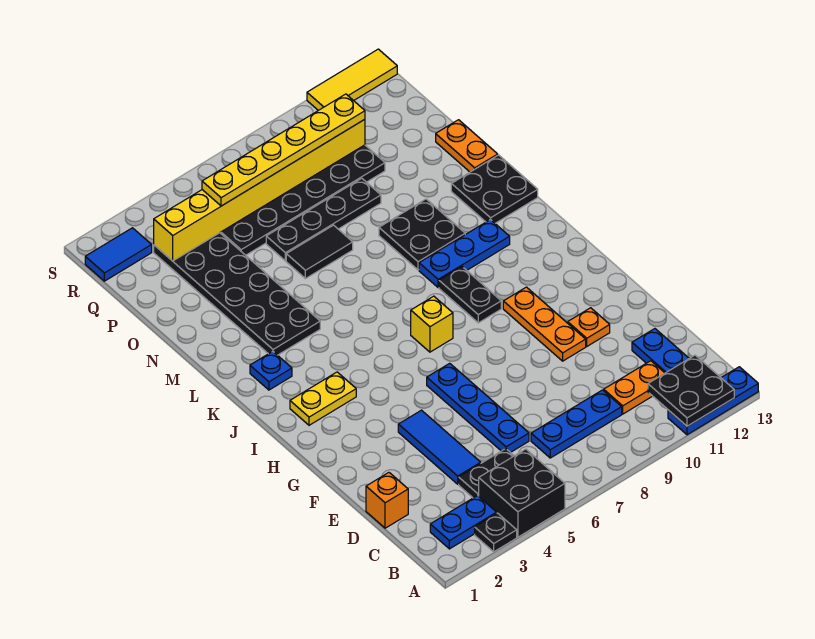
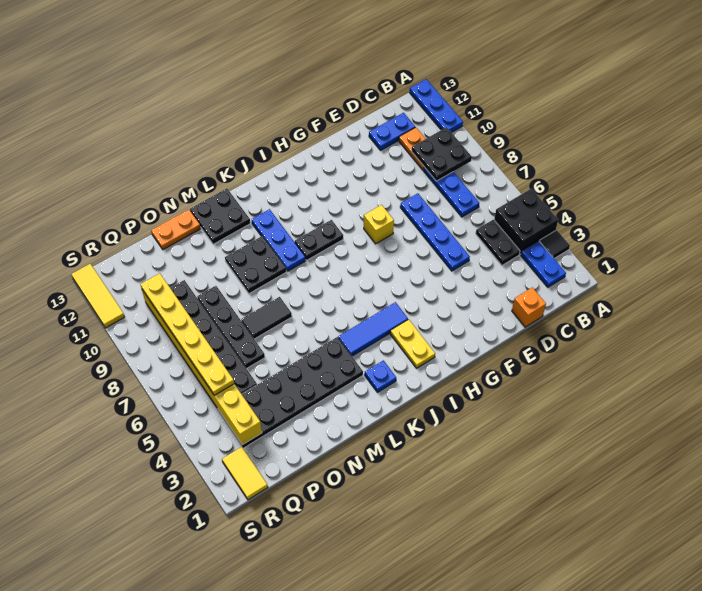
black plate A3 level 1 -> black tile A3 level 1
black plate A11:B12 level 2 -> black plate B9:C10 level 2
blue tile D4:F4 level 1 -> blue tile I4:K4 level 1
blue plate D6:G6 level 1 -> blue plate E5:E8 level 1
orange plate F10:H10 level 1 -> none
orange plate F11 level 1 -> none
yellow brick I7 level 1 -> yellow brick G8 level 1
black tile N6:N7 level 1 -> black tile M7:N7 level 1
blue tile R1:R2 level 1 -> yellow tile R1:R2 level 1

